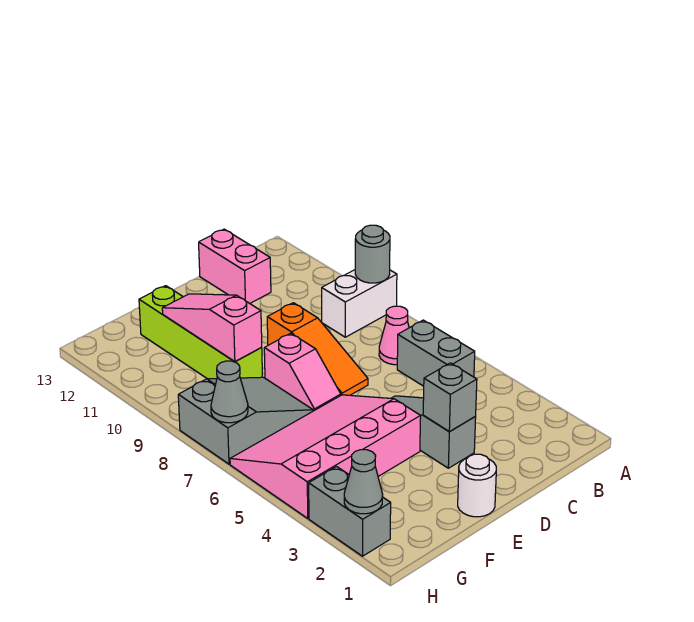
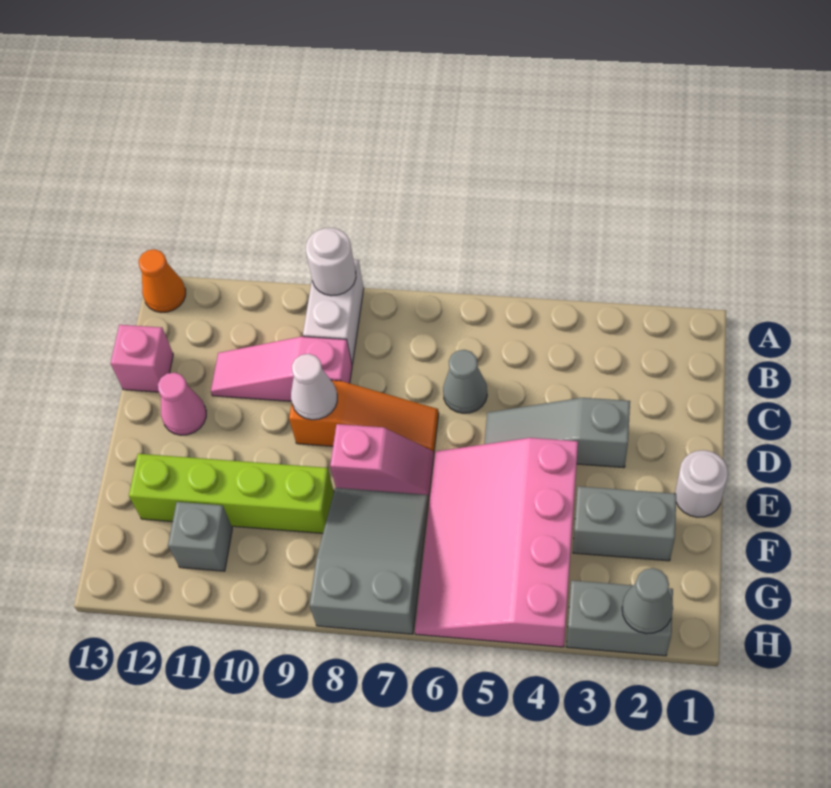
grey round brick A9 level 2 -> white round brick A9 level 2
none -> orange cone A13 level 1
grey brick B5:B6 level 1 -> grey brick F2:F3 level 1
pink cone B7 level 1 -> pink cone D12 level 1
pink brick C12:C13 level 1 -> pink brick C13 level 1
grey brick D3 level 2 -> grey brick G11 level 1
none -> white cone D9 level 2
pink slope F9:F11 level 2 top 9 -> pink slope C9:C11 level 1 top 9
grey cone H7 level 2 -> grey cone C6 level 1

